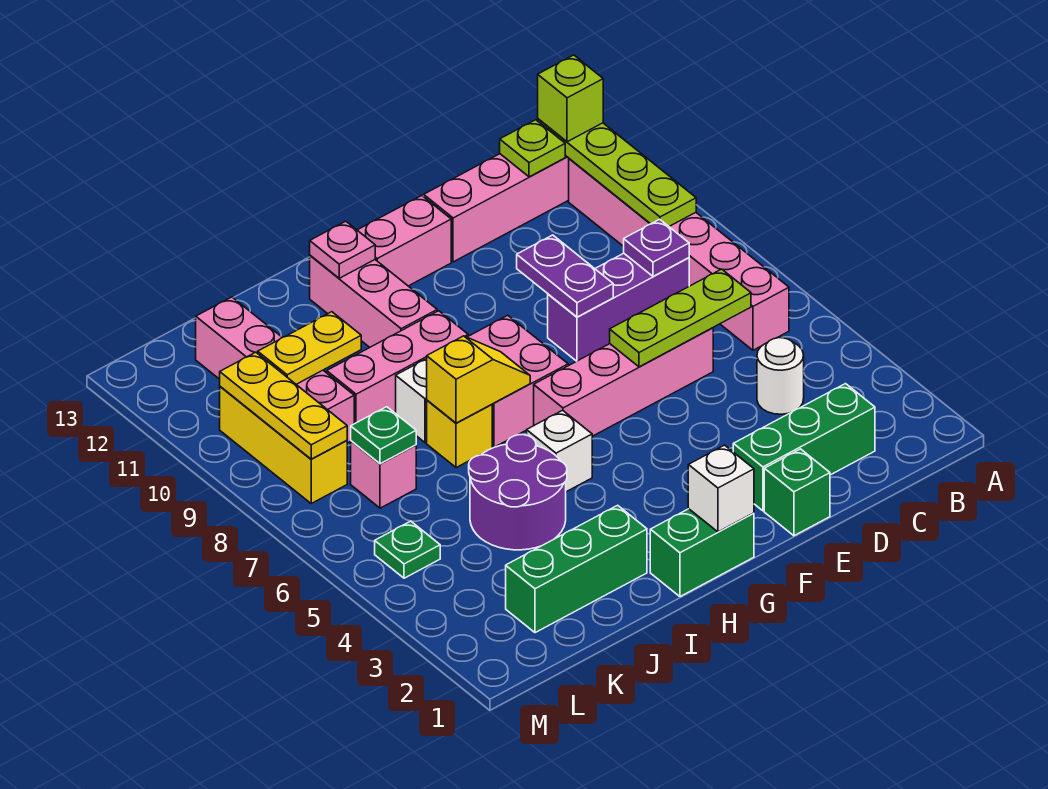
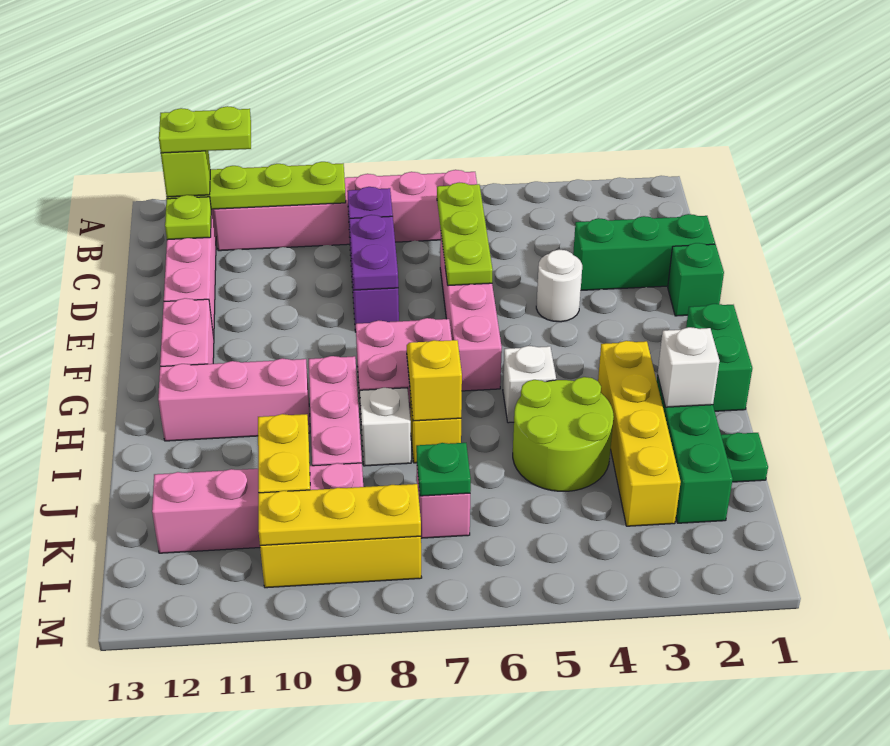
none -> lime plate B11:B12 level 4
green brick C2:E2 level 1 -> green brick D1:D3 level 1
white round brick C4 level 1 -> white round brick E4 level 1
purple plate E8:E9 level 2 -> purple plate D8:E8 level 2
white brick G1 level 2 -> white brick I2 level 2
none -> yellow brick H3:K3 level 1
pink plate H12 level 2 -> none
purple round brick I4:J5 level 1 -> lime round brick I4:J5 level 1
green plate L5 level 1 -> green plate J1 level 1

